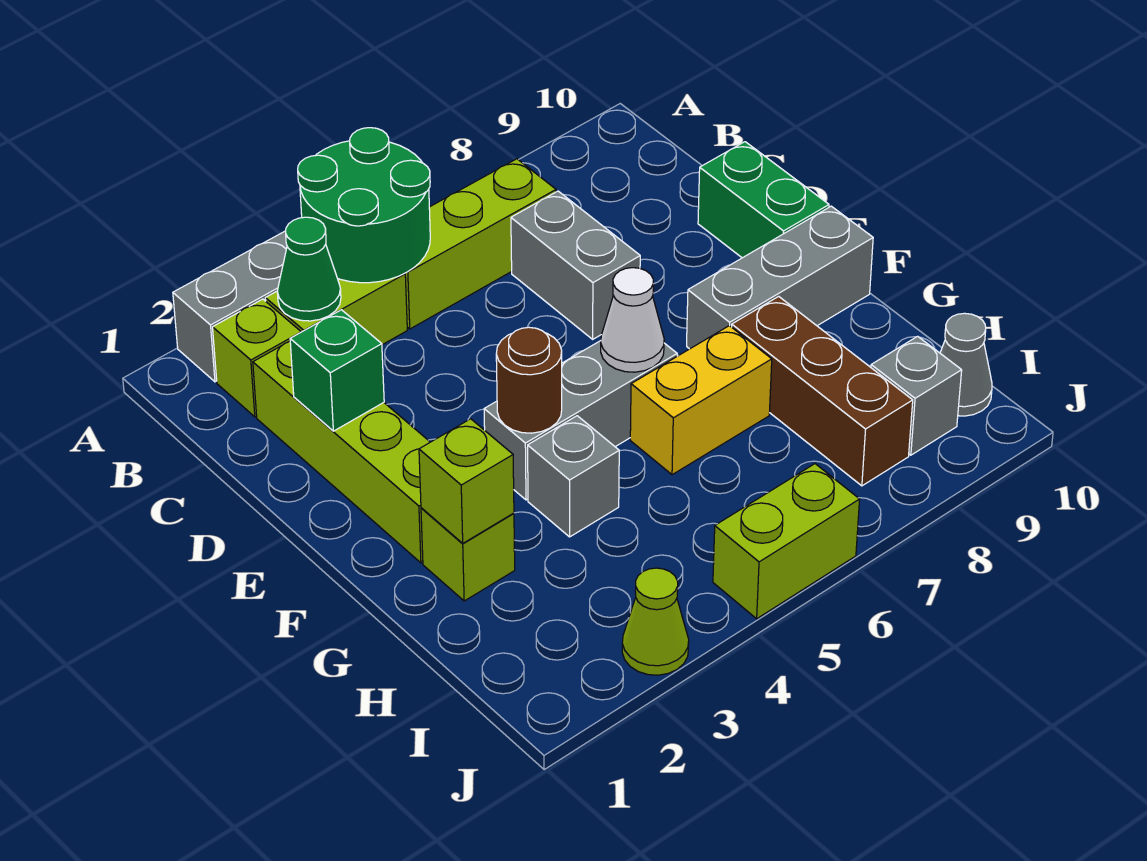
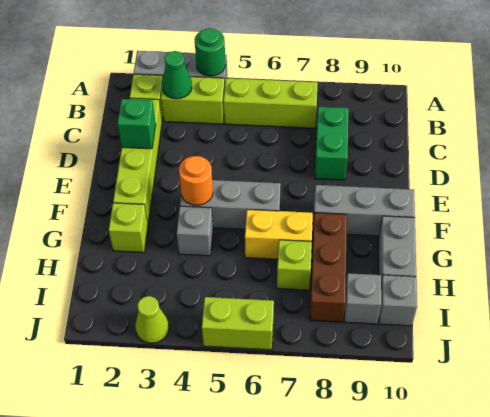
green round brick A4:B5 level 2 -> green round brick A4 level 2
grey brick C7:D7 level 1 -> grey brick G10:H10 level 1
green brick D10:E10 level 1 -> green brick C8:D8 level 1
brown round brick F4 level 2 -> orange round brick F4 level 2
white cone F6 level 2 -> none
lime brick G2 level 2 -> lime brick H7 level 1
grey cone I10 level 1 -> grey brick I10 level 1

